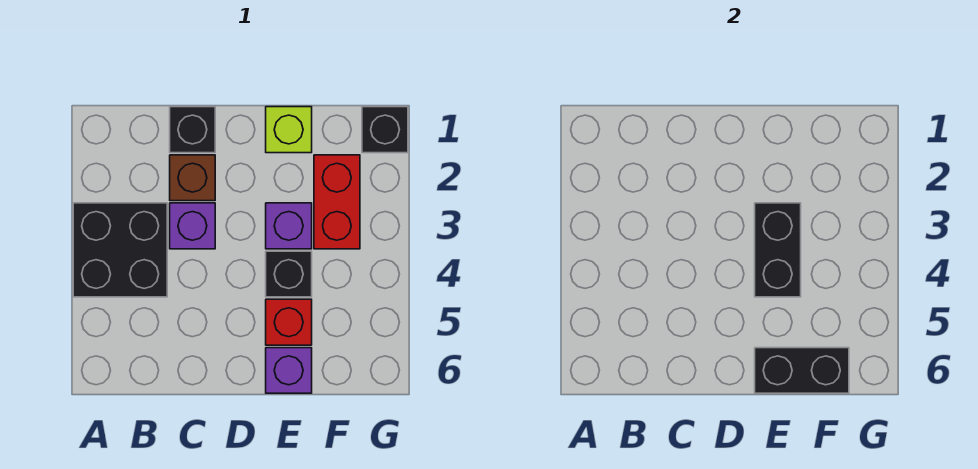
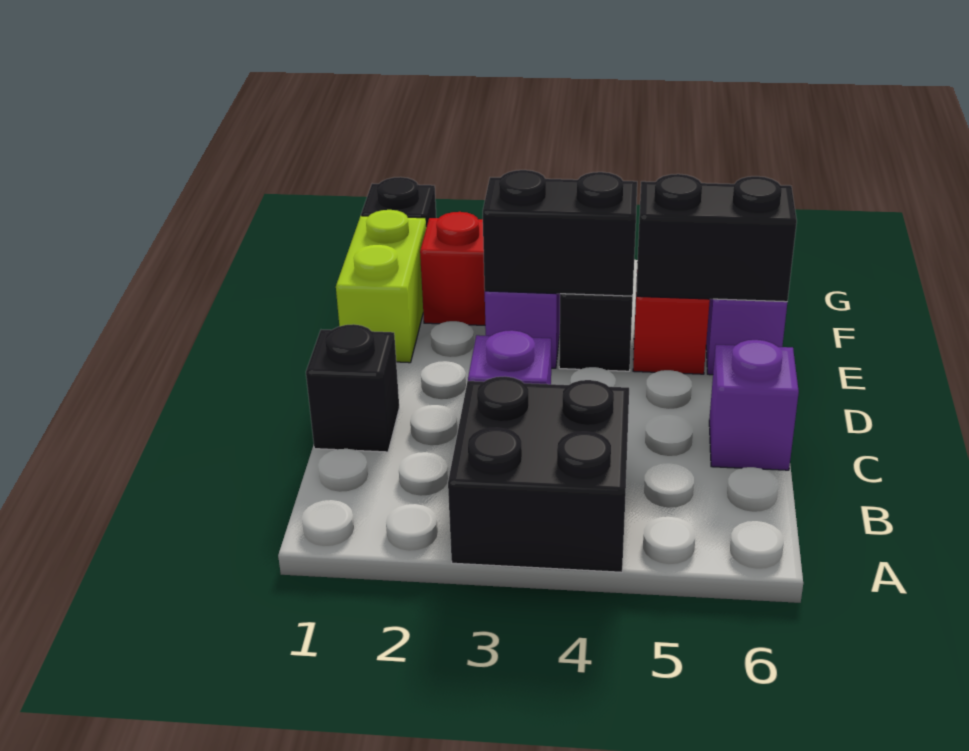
brown brick C2 level 1 -> none
none -> purple brick C6 level 1
lime brick E1 level 1 -> lime brick E1:F1 level 1
black brick E6:F6 level 2 -> black brick E5:E6 level 2

